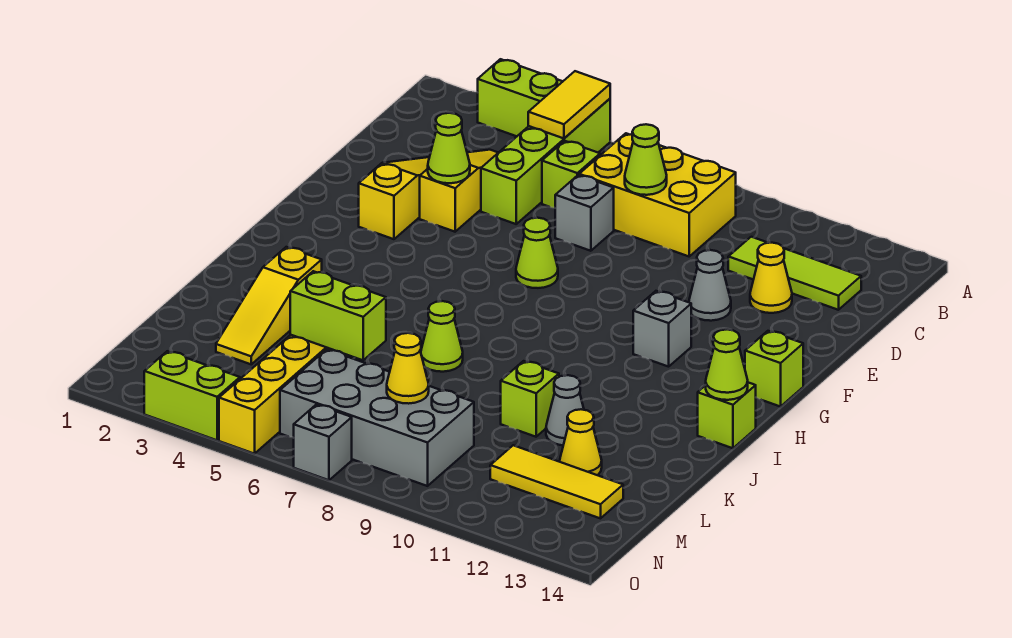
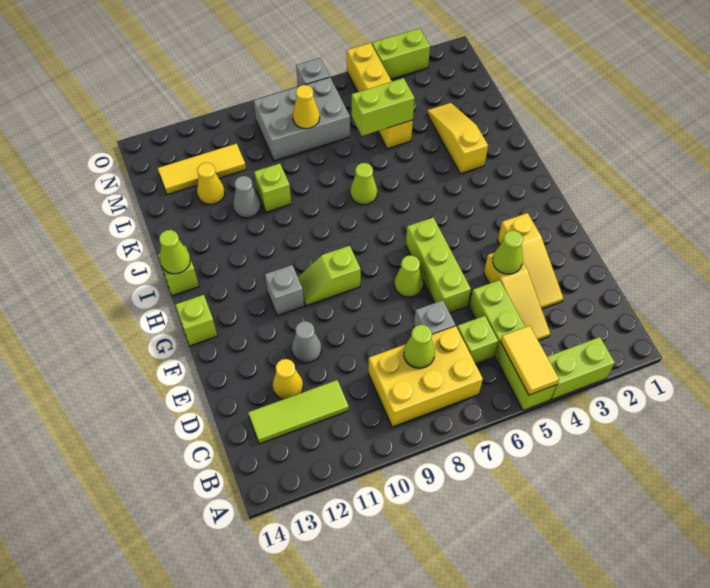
none -> lime brick E6:G6 level 1
none -> lime slope G9:G10 level 1 top 9
grey brick M6:N9 level 1 -> grey brick M7:N9 level 1

